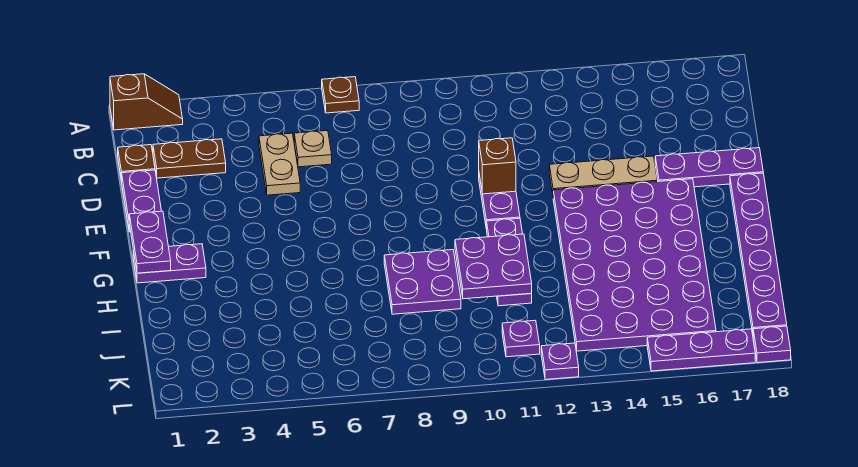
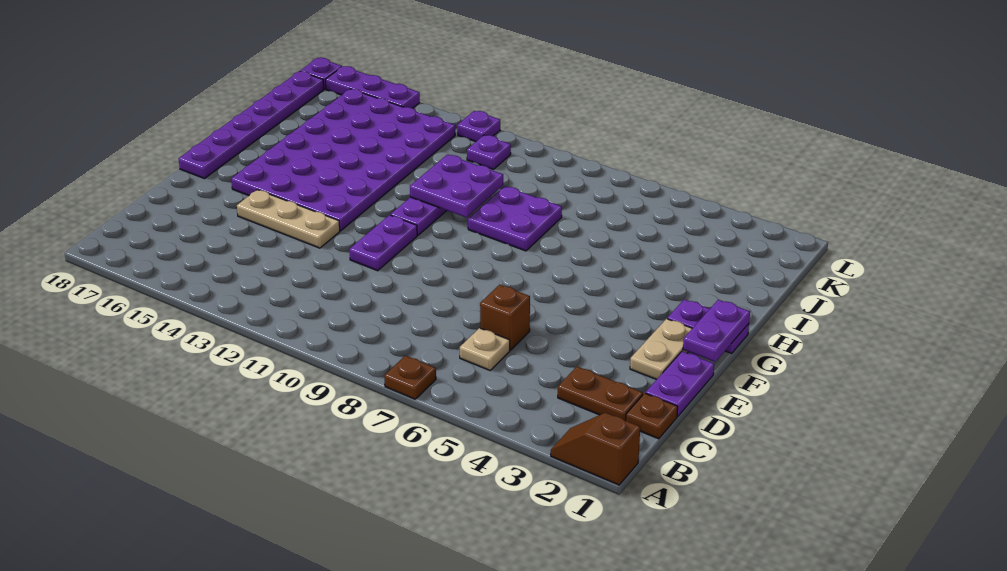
tan plate C5:D5 level 1 -> tan plate E2:F2 level 1
brown brick E11 level 2 -> brown brick D6 level 1
purple plate E16:E18 level 1 -> none

